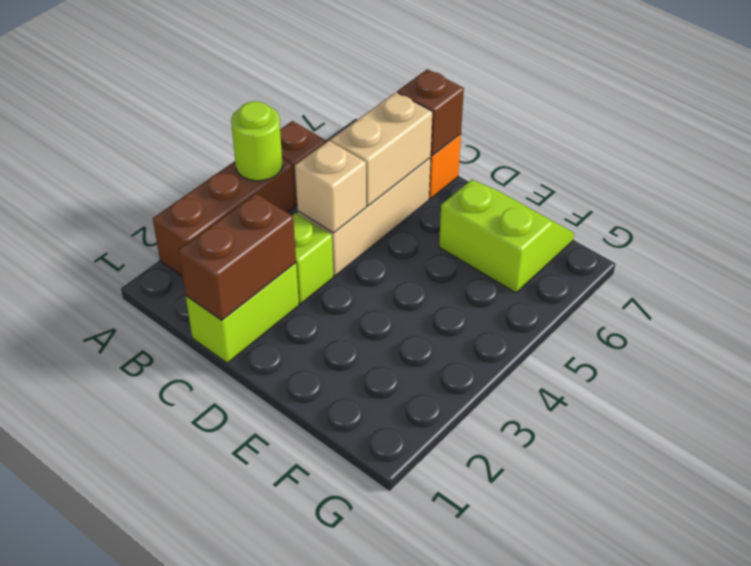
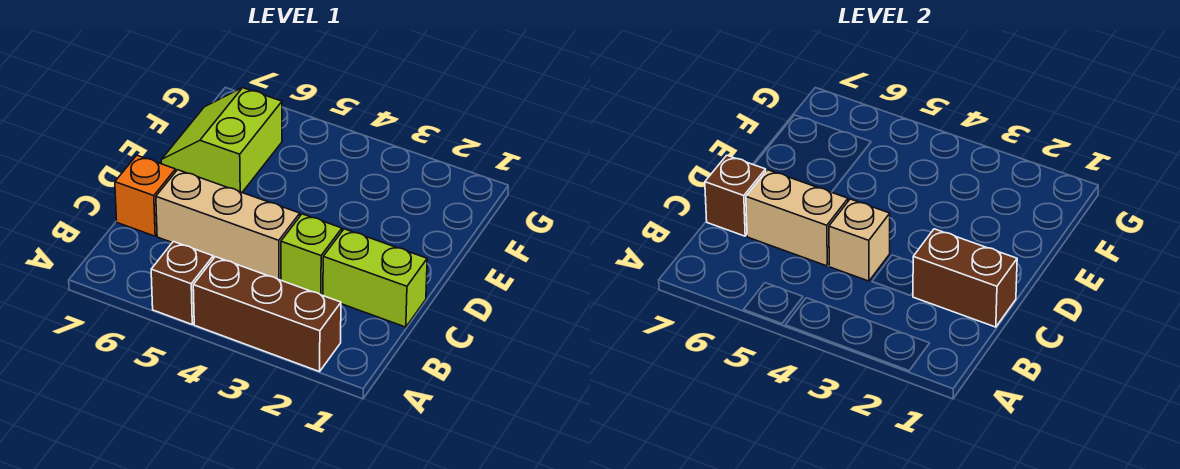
lime round brick A4 level 2 -> none

